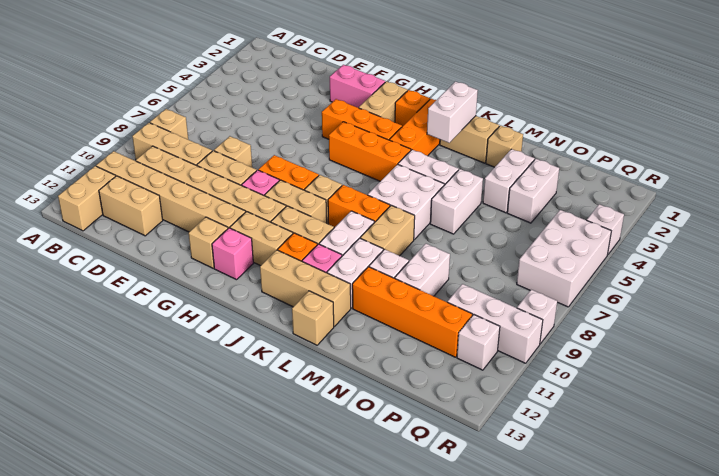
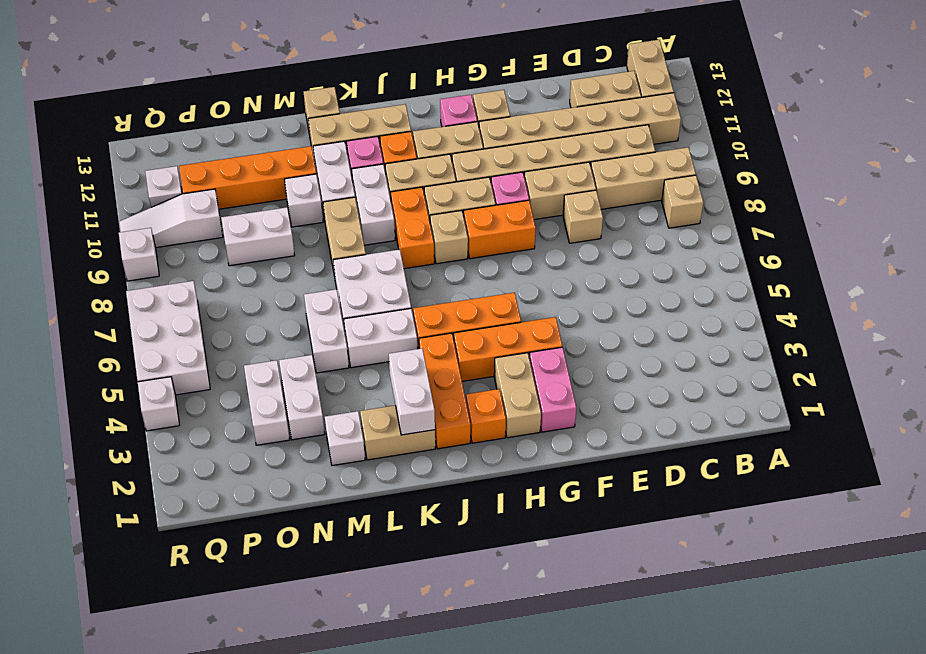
pink brick F2:G2 level 1 -> pink brick G2:G3 level 1
orange brick J8:K8 level 1 -> orange brick J8:J9 level 1
tan brick M2 level 1 -> white brick M2 level 1
white brick N9:N10 level 1 -> white brick N9:O9 level 1
white brick P10:R10 level 1 -> white slope P10:R10 level 1 top P

